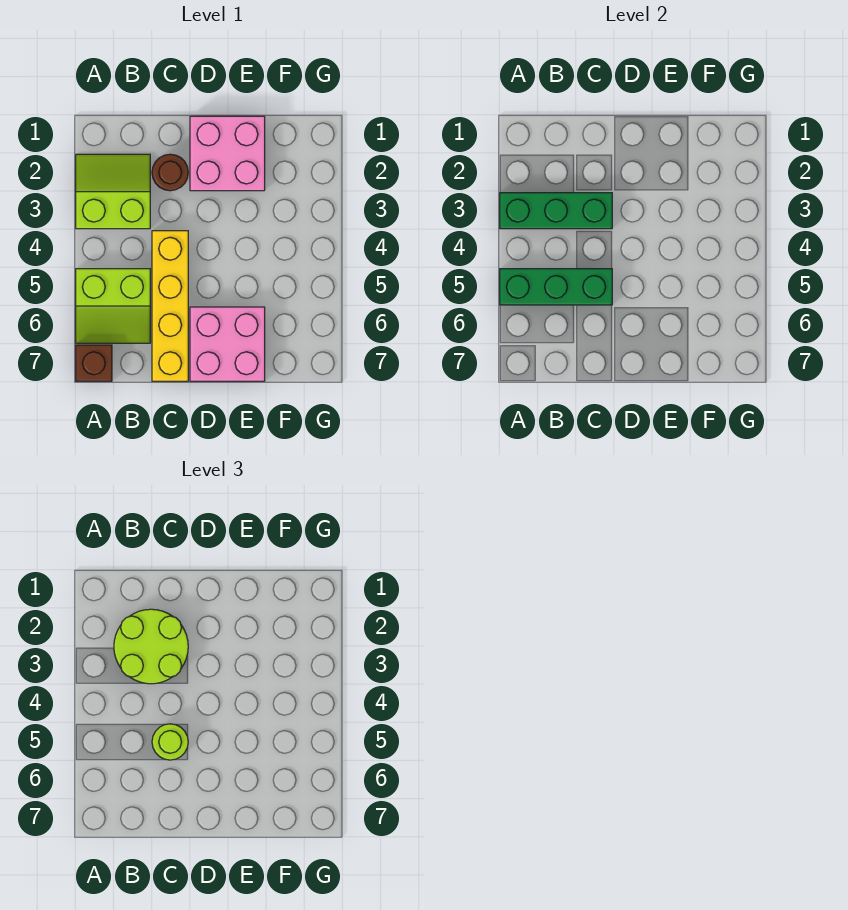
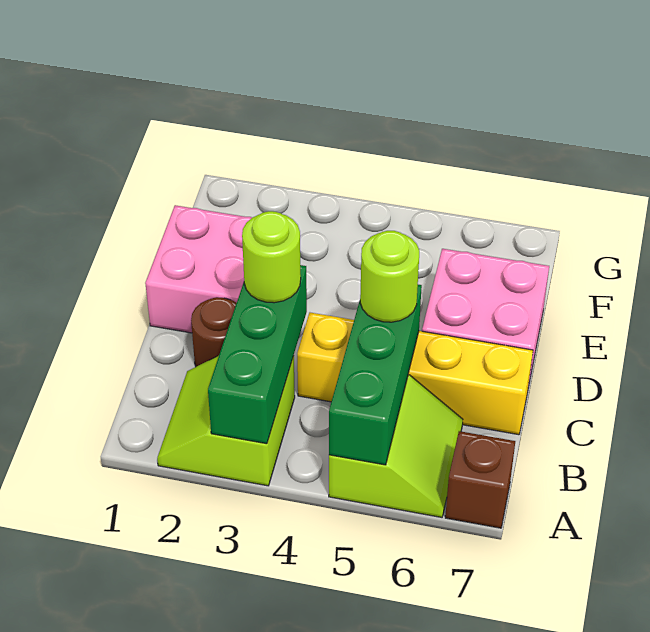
lime round brick B2:C3 level 3 -> lime round brick C3 level 3

